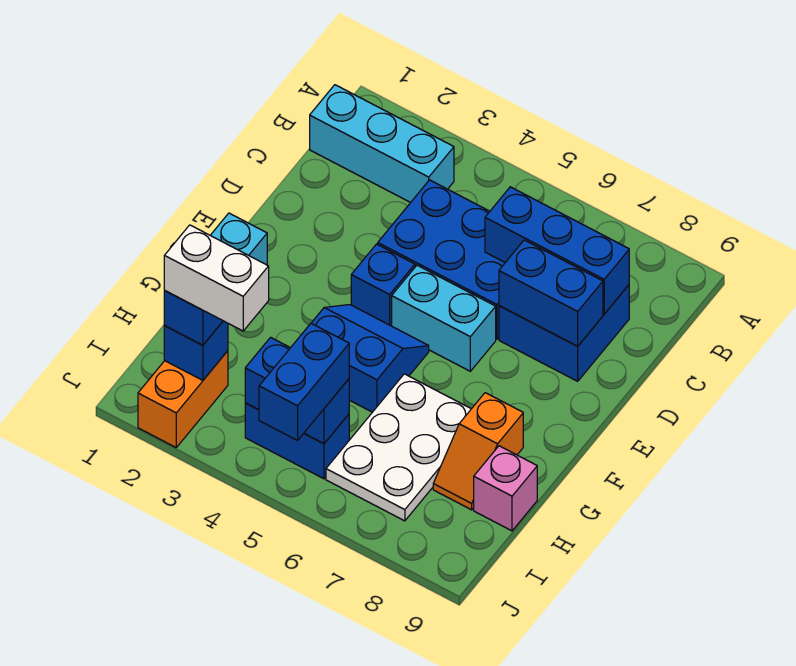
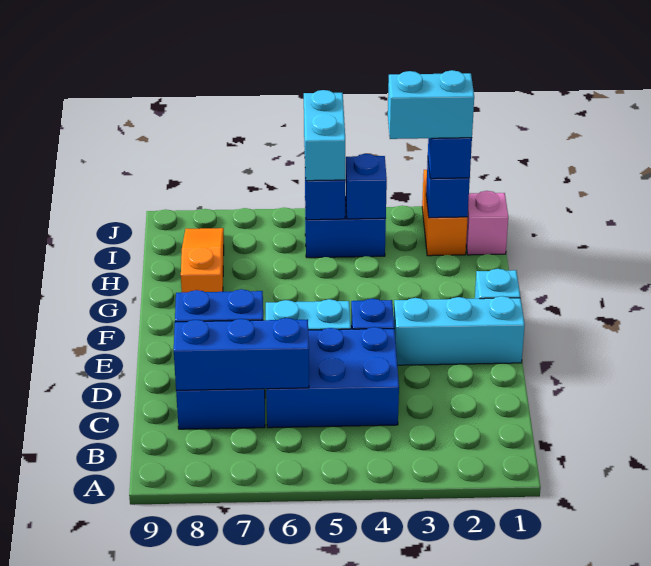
cyan brick B1:B3 level 1 -> cyan brick E1:E3 level 1
blue slope F4:G5 level 1 top G -> none
white plate G6:I7 level 1 -> none
orange slope G8:H8 level 1 top G -> orange slope G8:I8 level 1 top G
pink brick H9 level 1 -> pink brick I1 level 1
white brick I2:I3 level 4 -> cyan brick I2:I3 level 4
blue brick I5:J5 level 3 -> cyan brick I5:J5 level 3

